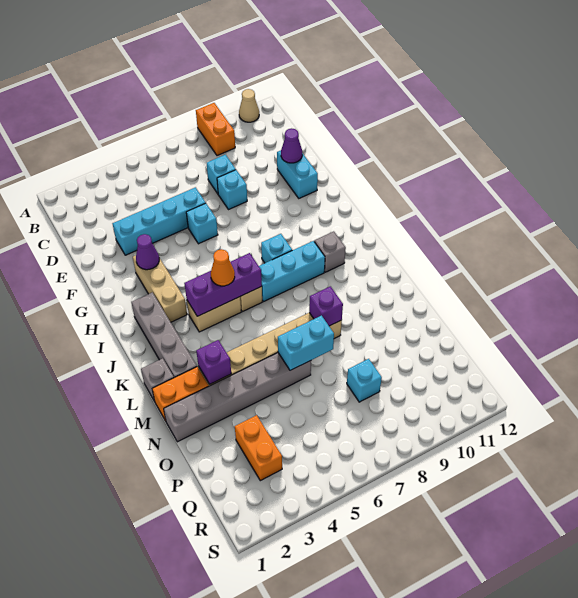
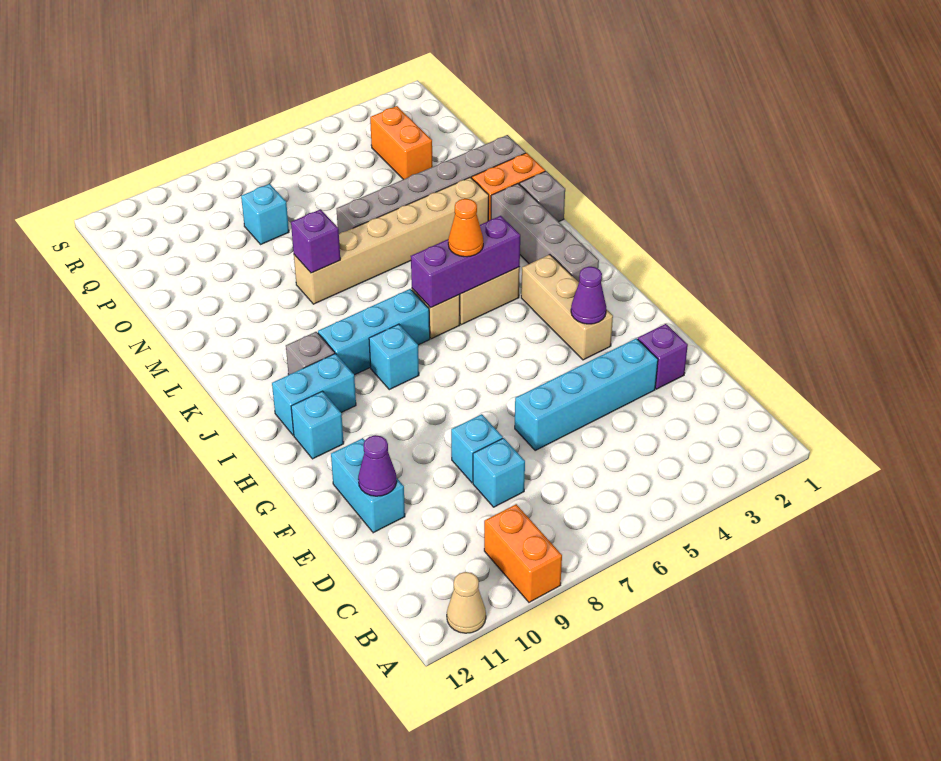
cyan brick F6 level 1 -> cyan brick H11 level 1
purple brick M3 level 2 -> purple brick E2 level 1
cyan brick N6:N7 level 2 -> cyan brick I10:I11 level 1

